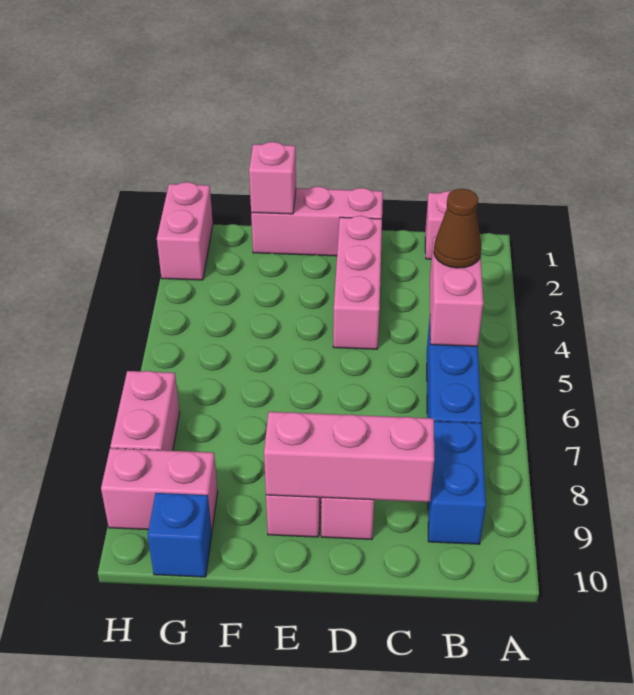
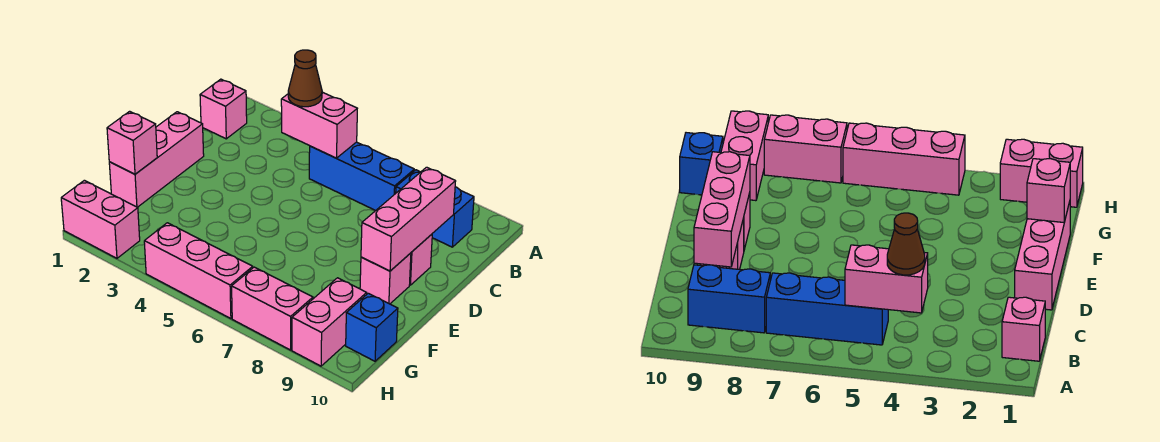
pink brick D2:D4 level 1 -> pink brick H4:H6 level 1

